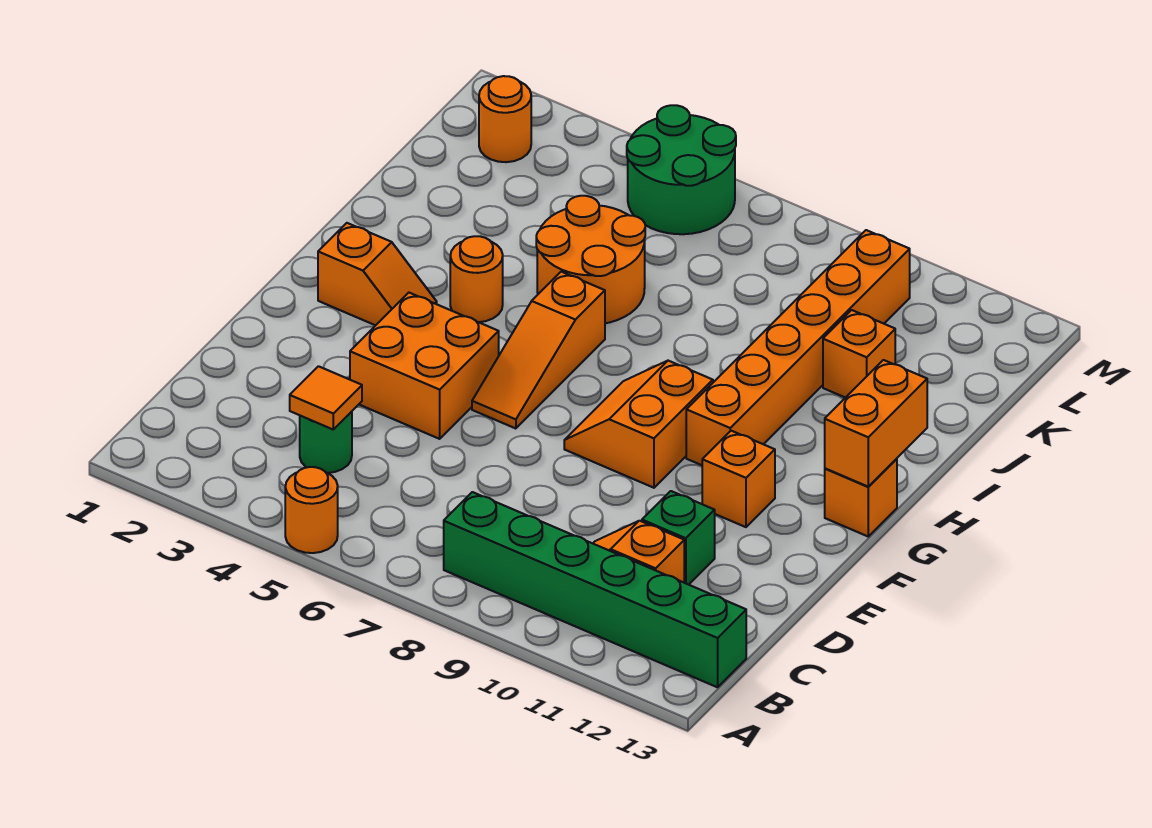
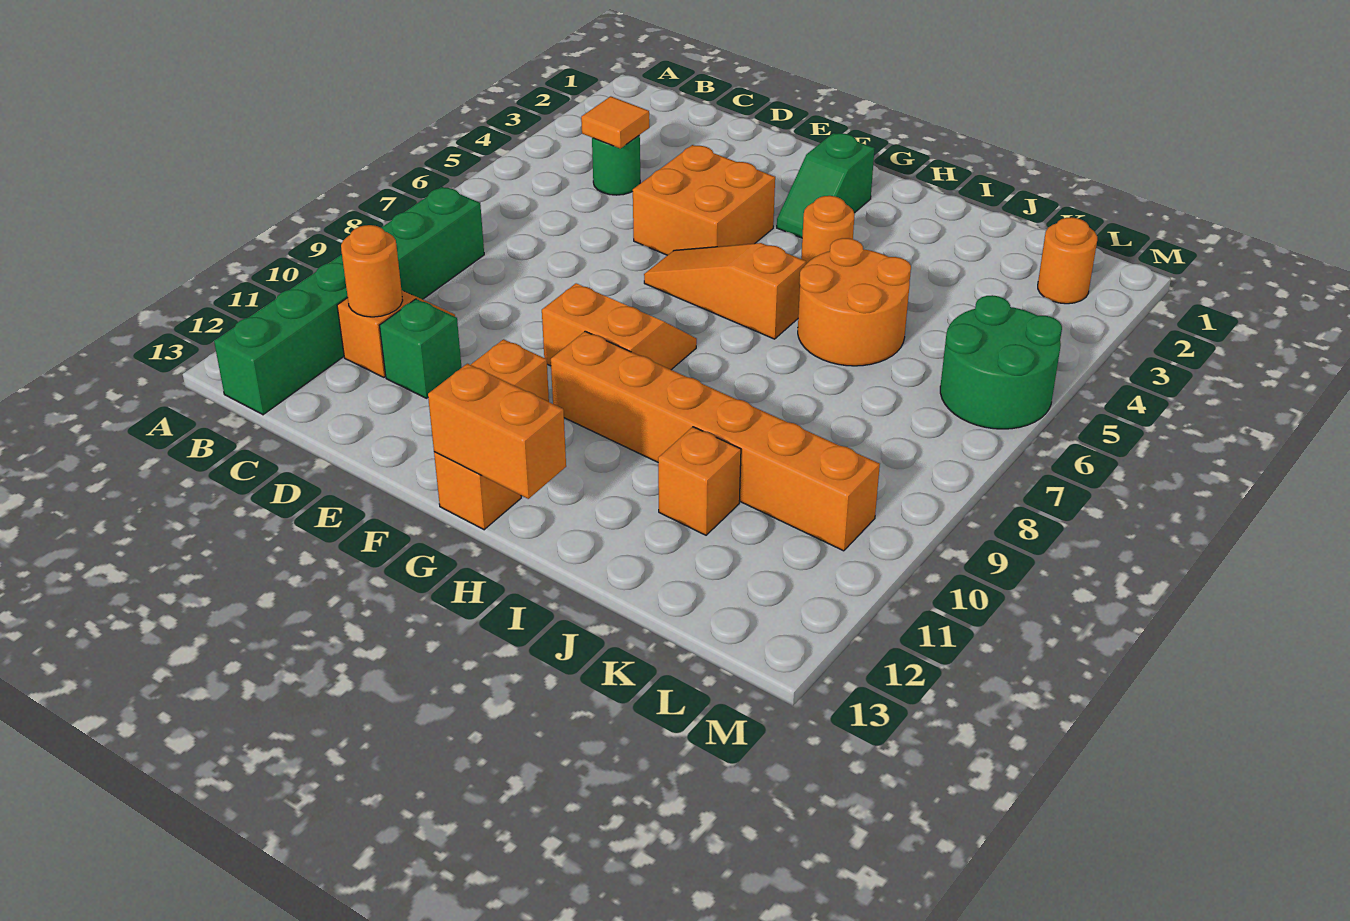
orange round brick A5 level 1 -> orange round brick C11 level 2
orange slope G2:G3 level 1 top 2 -> green slope G2:G3 level 1 top 2

